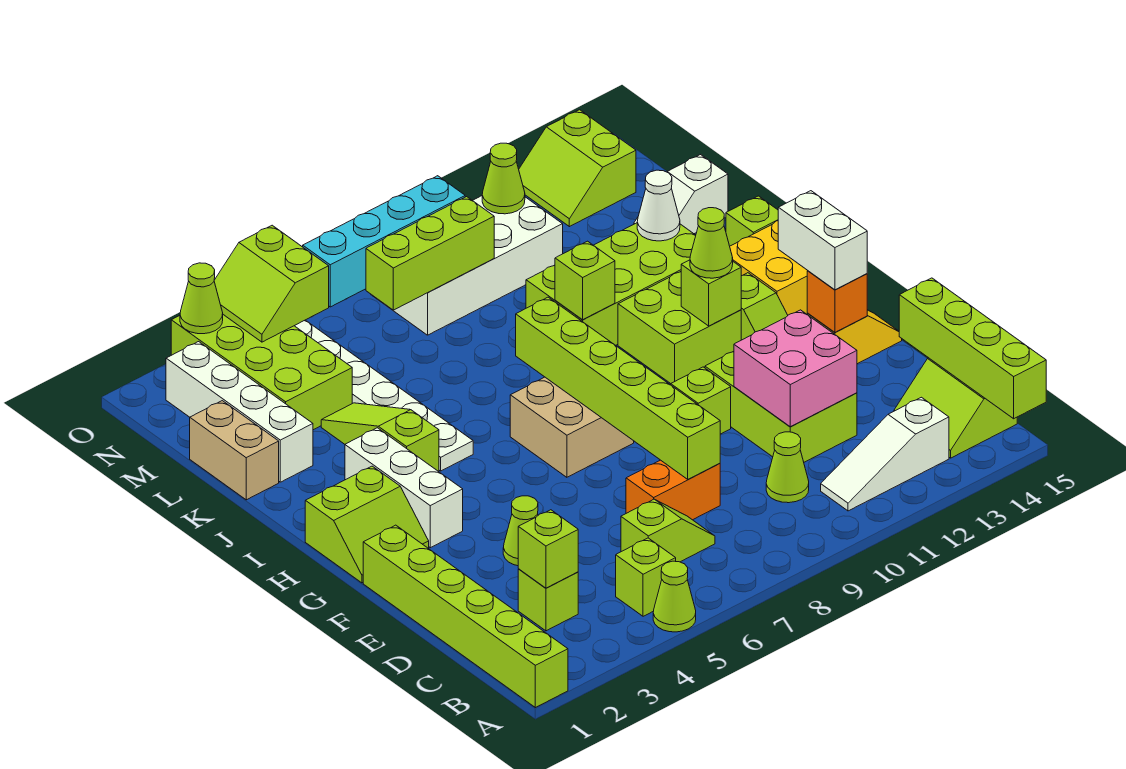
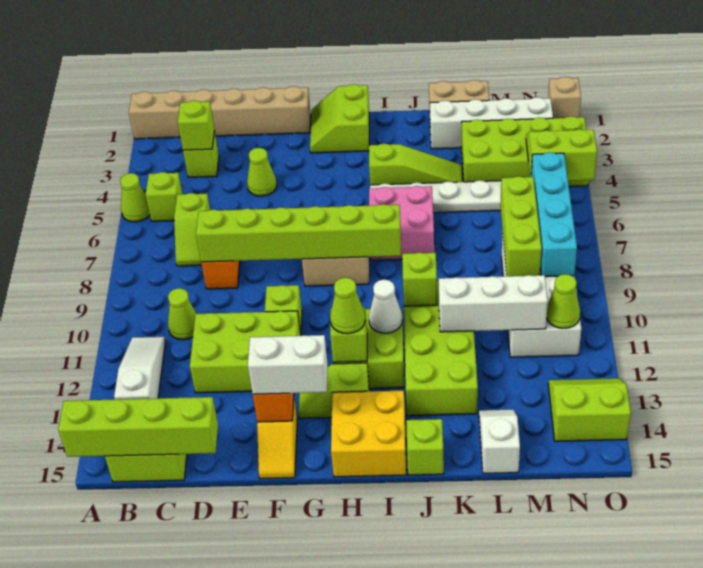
lime brick A1:F1 level 1 -> tan brick A1:F1 level 1
pink brick D11:E12 level 2 -> pink brick I6:J7 level 1
white brick G3:I3 level 1 -> white brick K11:M11 level 2
white cone K13 level 2 -> white cone I11 level 2
none -> tan brick O1 level 1
lime cone O3 level 2 -> none

